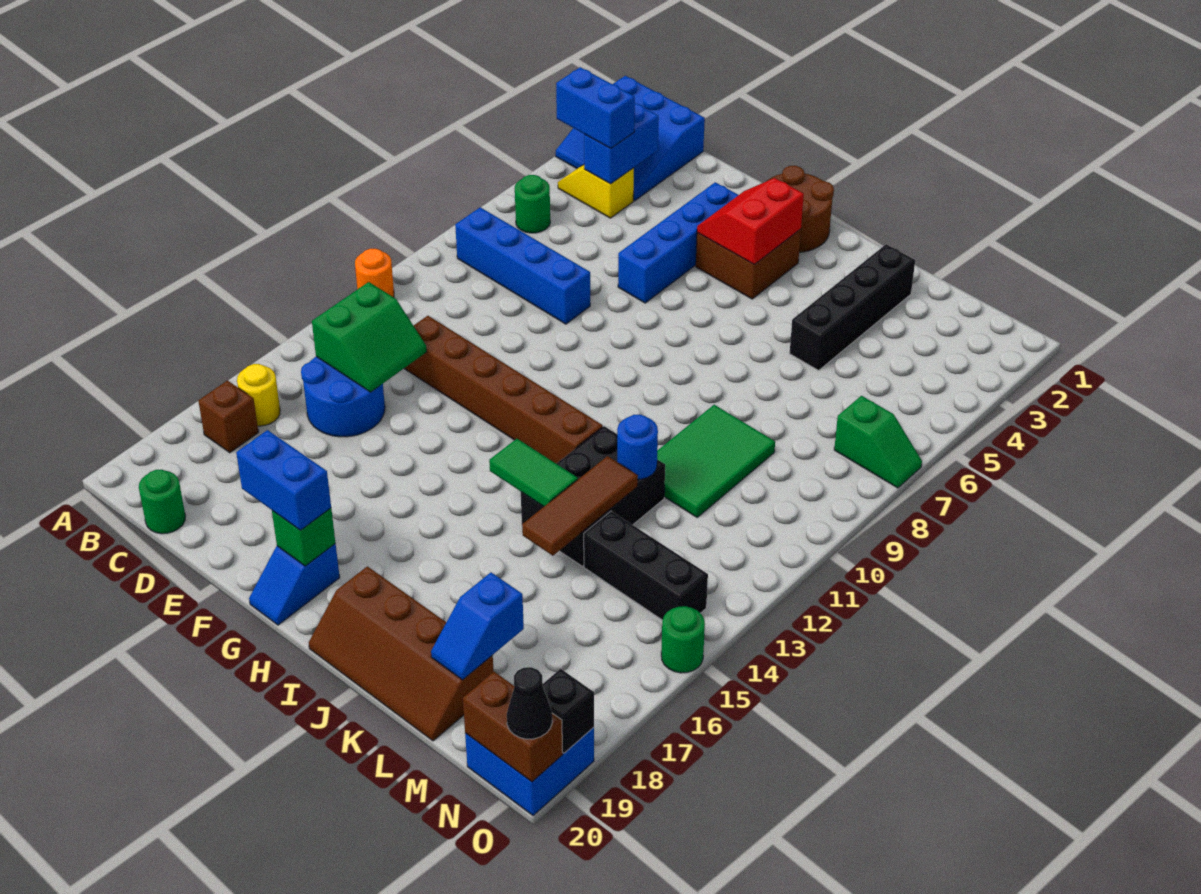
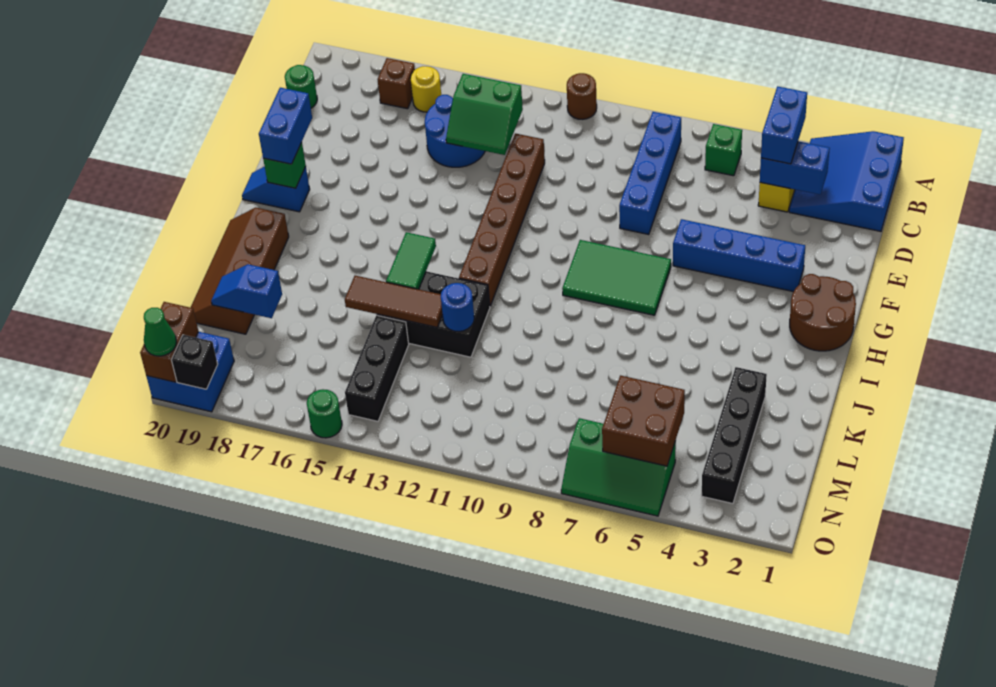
orange round brick A11 level 1 -> brown round brick A11 level 1
green round brick B6 level 1 -> green brick B6 level 1
brown brick G3:H4 level 1 -> brown brick M5:N6 level 2
red slope G3:H4 level 2 top H -> none
black brick K2:K5 level 1 -> black brick K3:N3 level 1
green tile K9:L11 level 1 -> green tile G7:H9 level 1
green slope N7:O7 level 1 top N -> green slope N5:O7 level 1 top N
black cone O20 level 3 -> green cone O20 level 3

